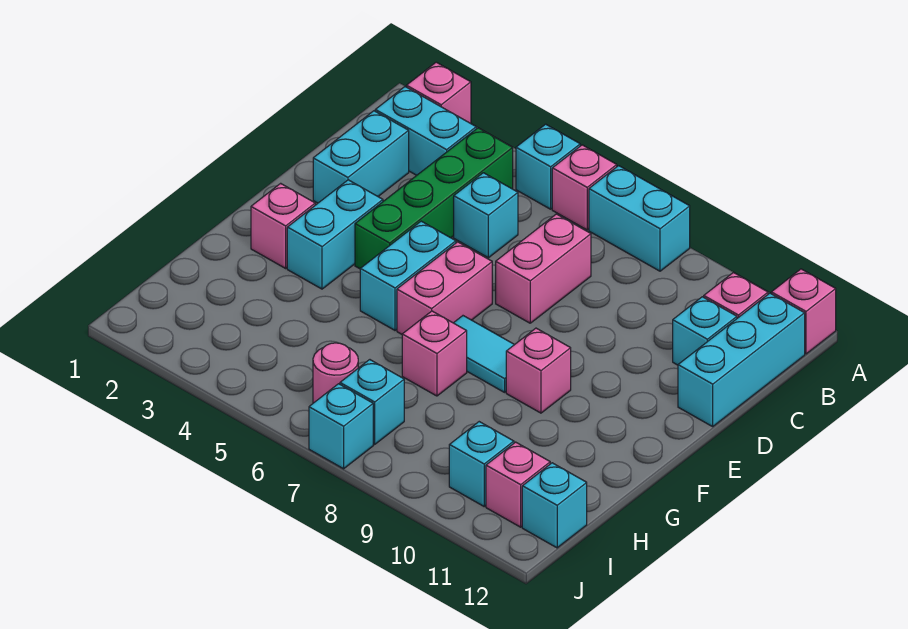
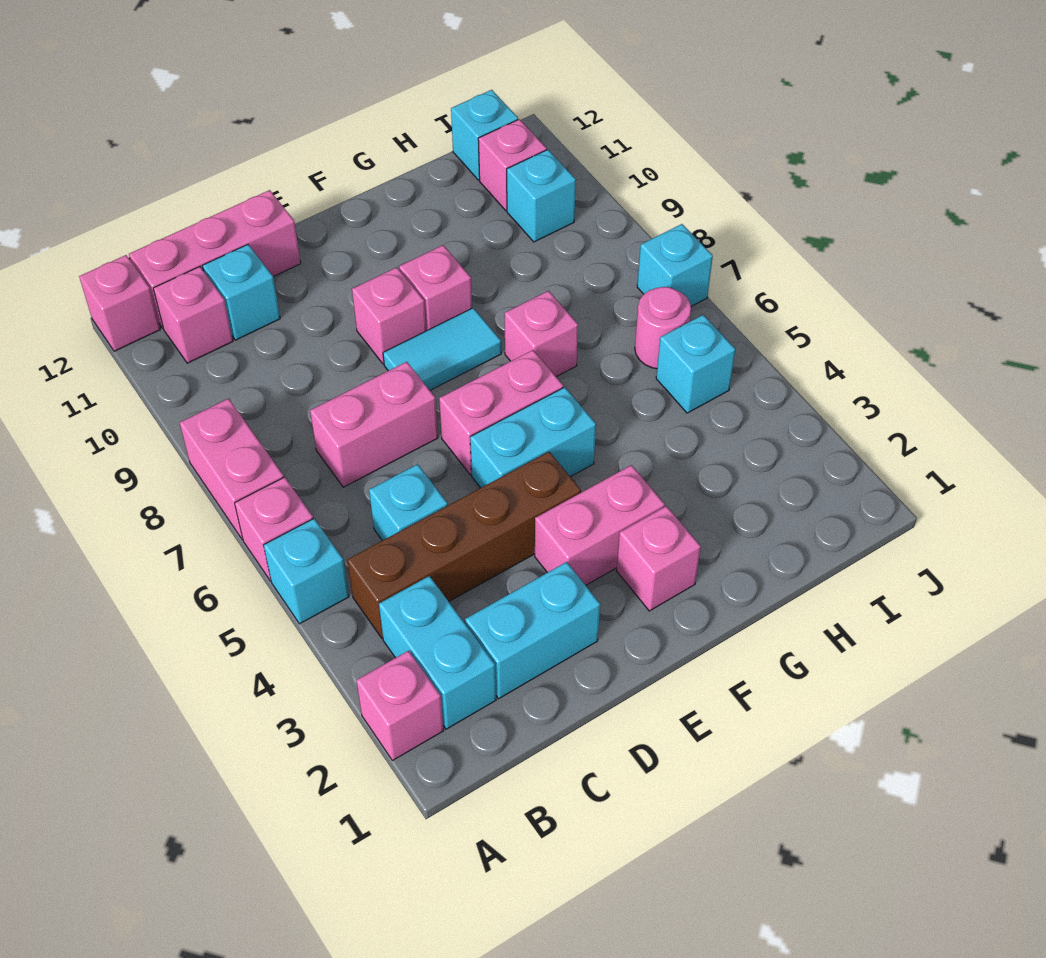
cyan brick A7:A8 level 1 -> pink brick A7:A8 level 1
green brick B4:E4 level 1 -> brown brick B4:E4 level 1
cyan brick B12:D12 level 1 -> pink brick B12:D12 level 1
cyan brick E3:F3 level 1 -> pink brick E3:F3 level 1
none -> pink brick E9 level 1
cyan tile F7:F8 level 1 -> cyan tile E8:F8 level 1
cyan brick I7 level 1 -> cyan brick I5 level 1

